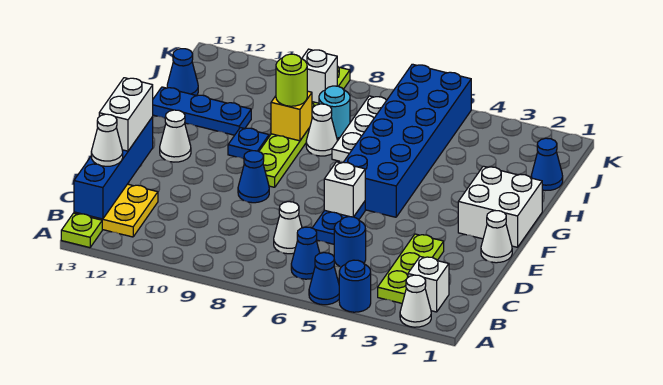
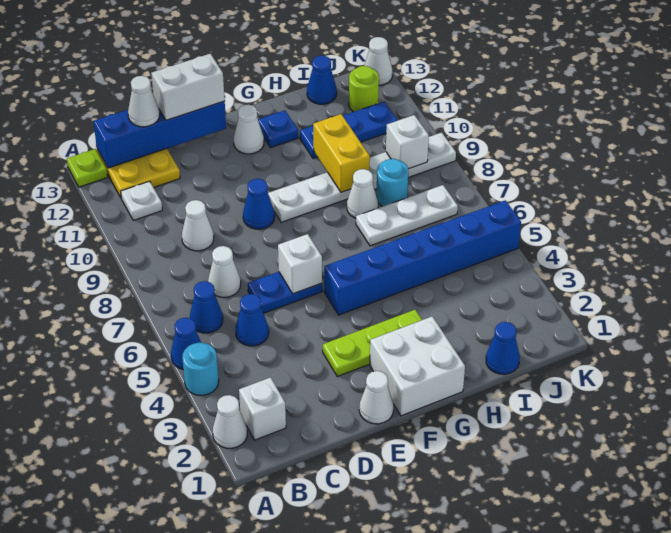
blue round brick A4 level 1 -> cyan round brick A4 level 1
lime plate B3:D3 level 1 -> lime plate E3:G3 level 1
none -> white plate B11 level 1
blue round brick C5 level 1 -> blue cone C5 level 1
none -> white cone C9 level 1
blue brick F5:K6 level 1 -> blue brick F5:K5 level 1
lime plate F9:K9 level 1 -> white plate F9:K9 level 1
blue plate G10 level 1 -> blue plate G12 level 1
yellow brick H9 level 2 -> yellow brick H9:H10 level 2
lime round brick H9 level 3 -> lime round brick J12 level 1
blue plate H11:H13 level 1 -> blue plate H11:J11 level 1
none -> white cone K13 level 1

